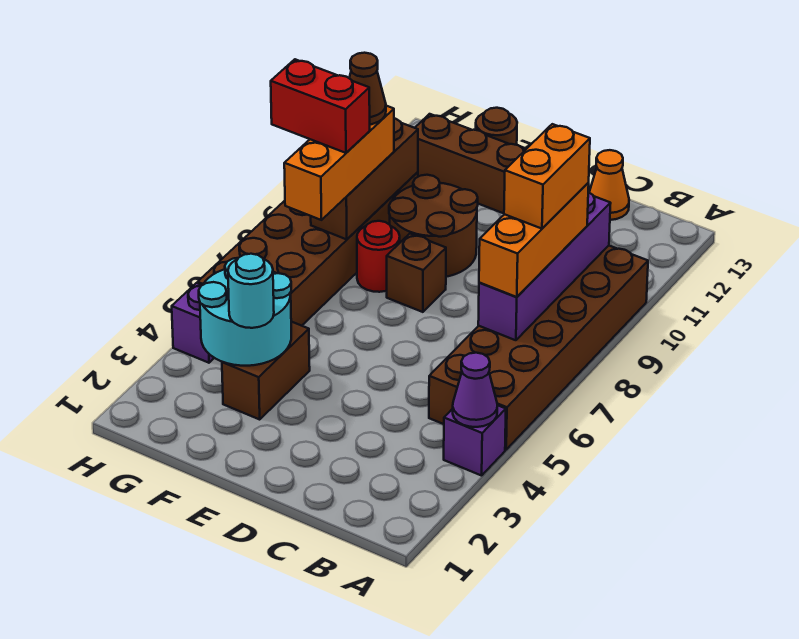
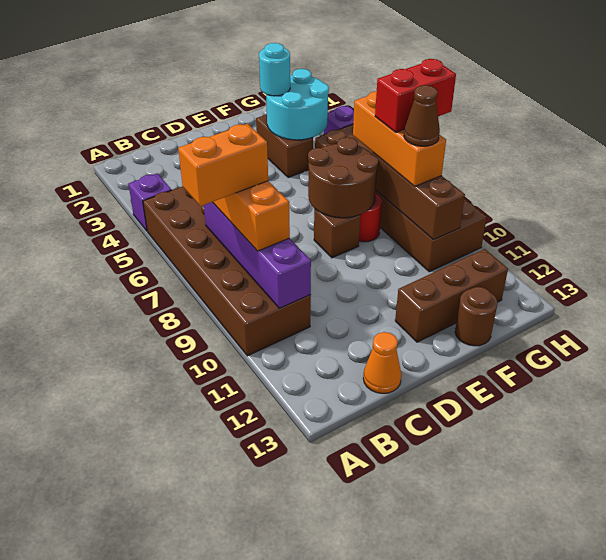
purple cone A4 level 2 -> none
orange brick B8:B9 level 4 -> orange brick A8:B8 level 4
brown round brick E9:F10 level 1 -> brown round brick E7:F8 level 2

